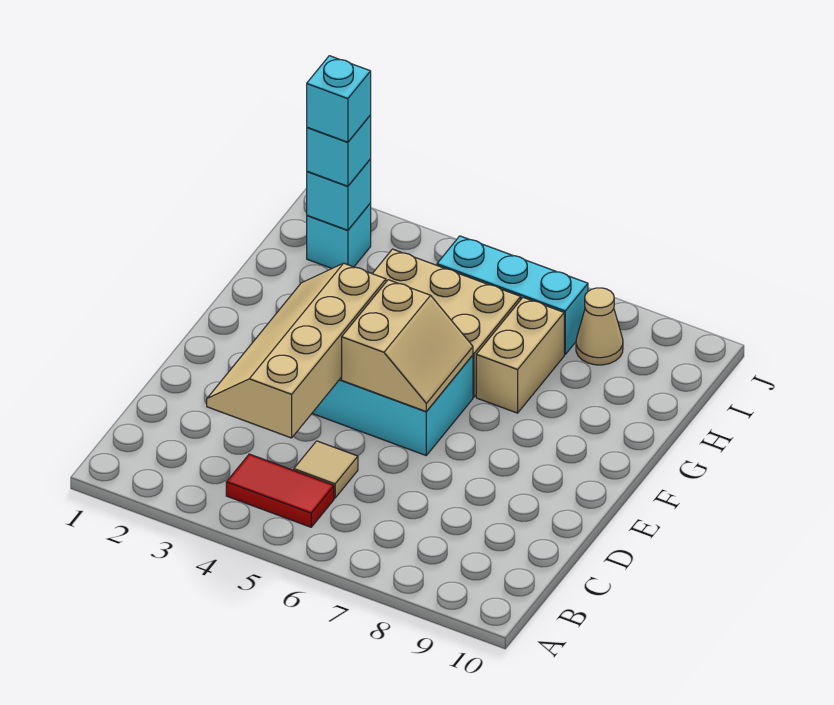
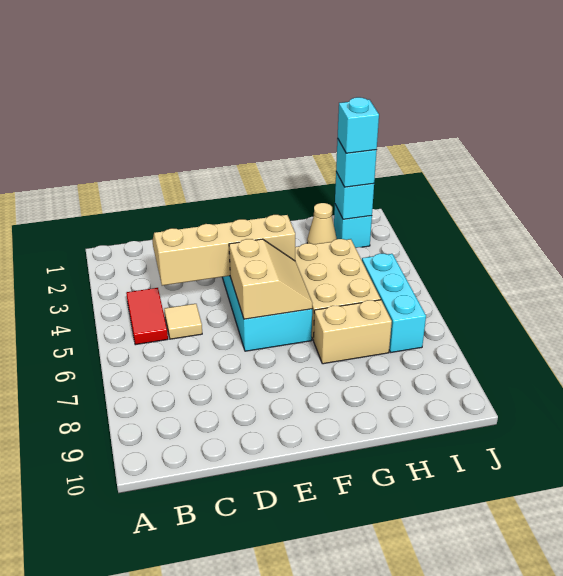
tan slope E5:F6 level 2 top 5 -> tan slope E5:F6 level 2 top E
tan cone I8 level 1 -> tan cone H2 level 1

